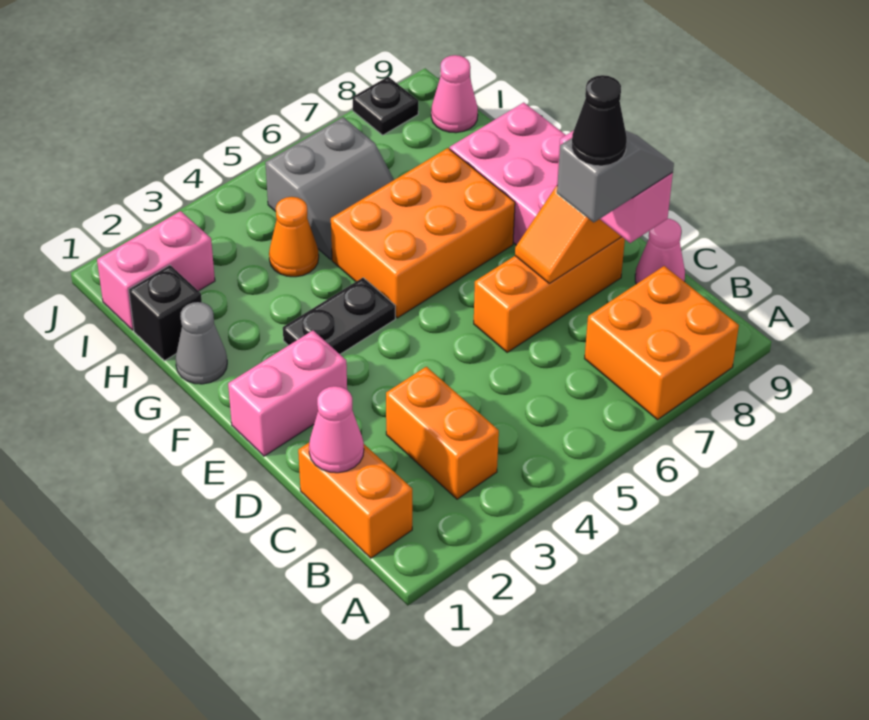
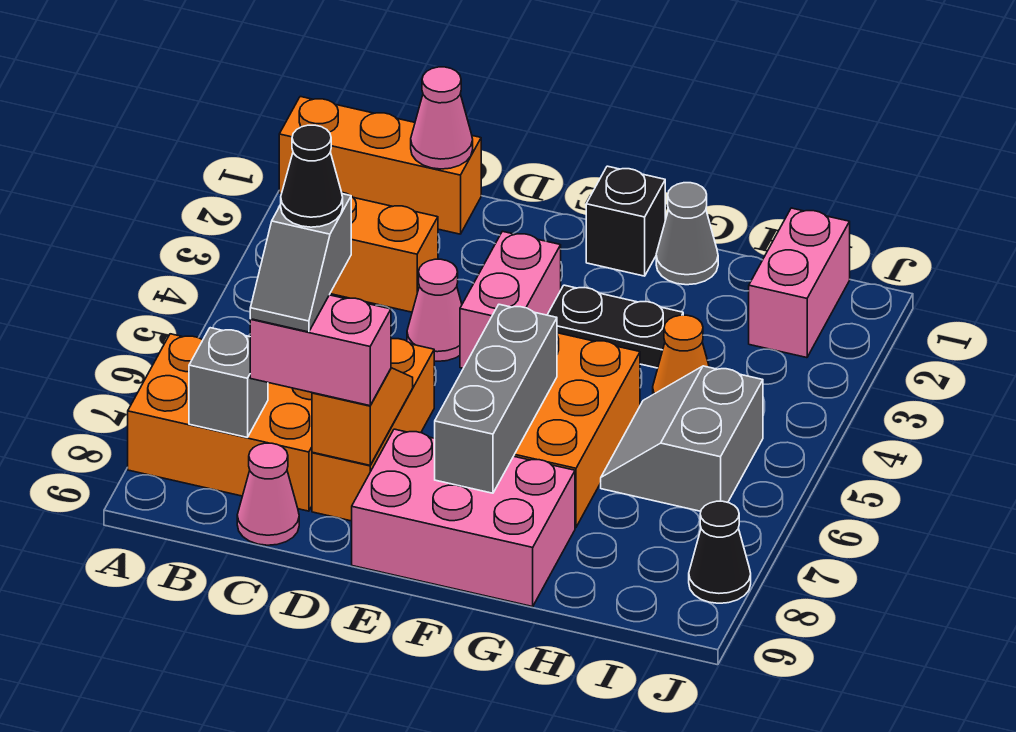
orange brick A7:B8 level 1 -> orange brick A7:C8 level 1
orange brick B1:C1 level 1 -> orange brick A1:C1 level 1
none -> grey brick B8 level 2
pink brick E1:E2 level 1 -> pink brick E3:E4 level 1
black plate F3:F4 level 1 -> black plate F3:G3 level 1
none -> grey brick F6:F8 level 2
black brick H1 level 1 -> black brick F1 level 1
pink cone I9 level 1 -> pink cone D4 level 1
black plate J8 level 1 -> black cone J8 level 1

